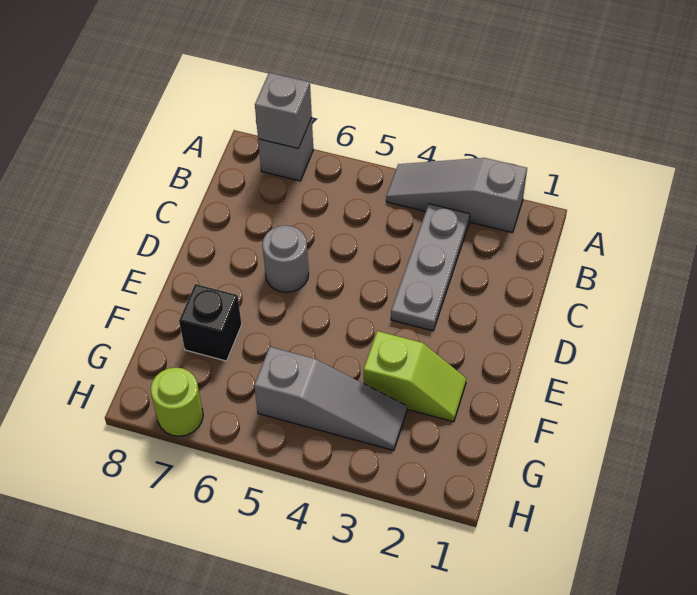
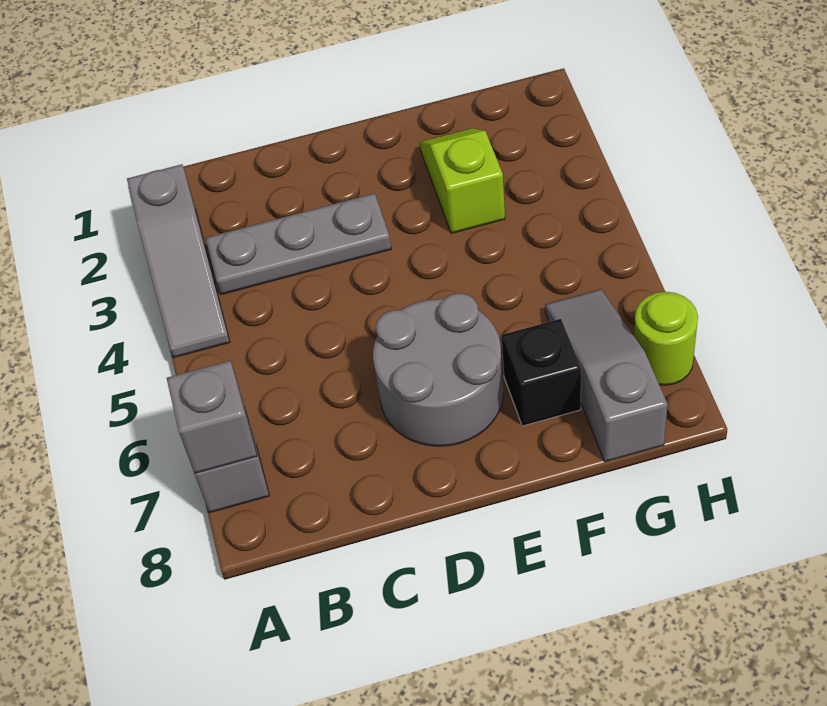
grey round brick D6 level 1 -> grey round brick D6:E7 level 1
grey slope G3:G5 level 1 top 5 -> grey slope G6:G8 level 1 top 8

